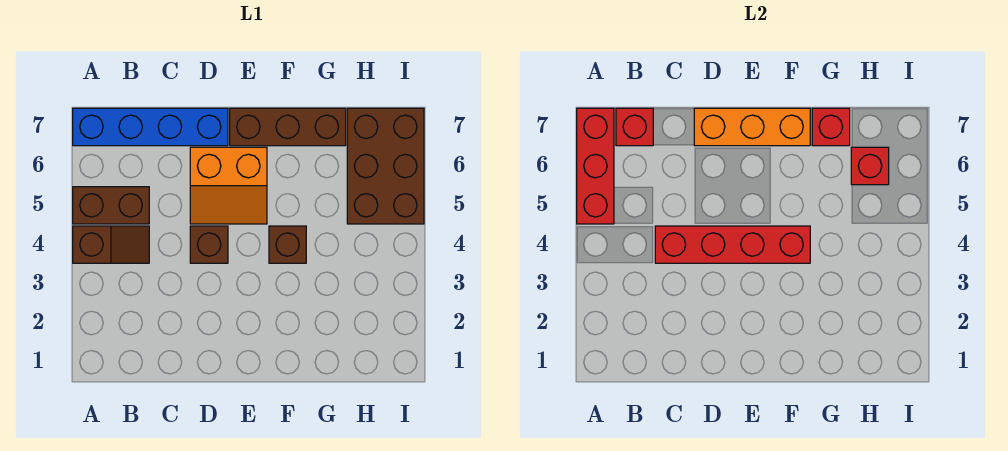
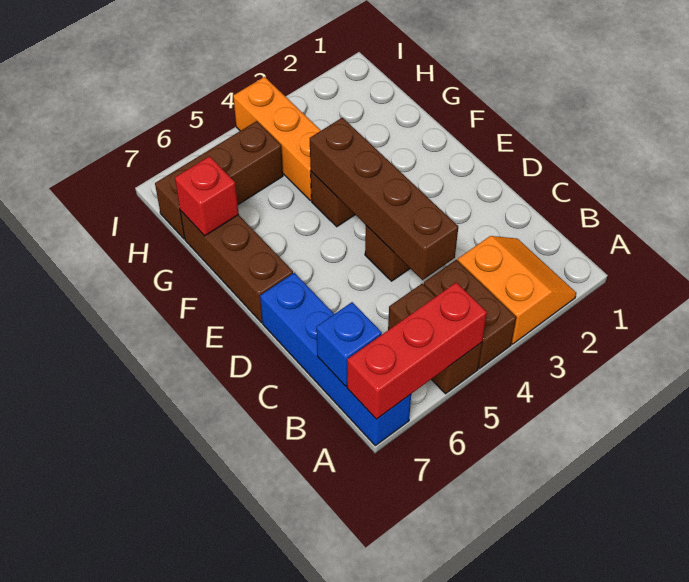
brown slope A4:B4 level 1 top A -> brown brick A4:B4 level 1
red brick B7 level 2 -> blue brick B7 level 2
red brick C4:F4 level 2 -> brown brick C4:F4 level 2
orange slope D5:E6 level 1 top 6 -> orange slope A2:B3 level 1 top 3
orange brick D7:F7 level 2 -> orange brick G4:I4 level 1
brown brick H5:I7 level 1 -> brown brick H5:H7 level 1
red brick H6 level 2 -> none

